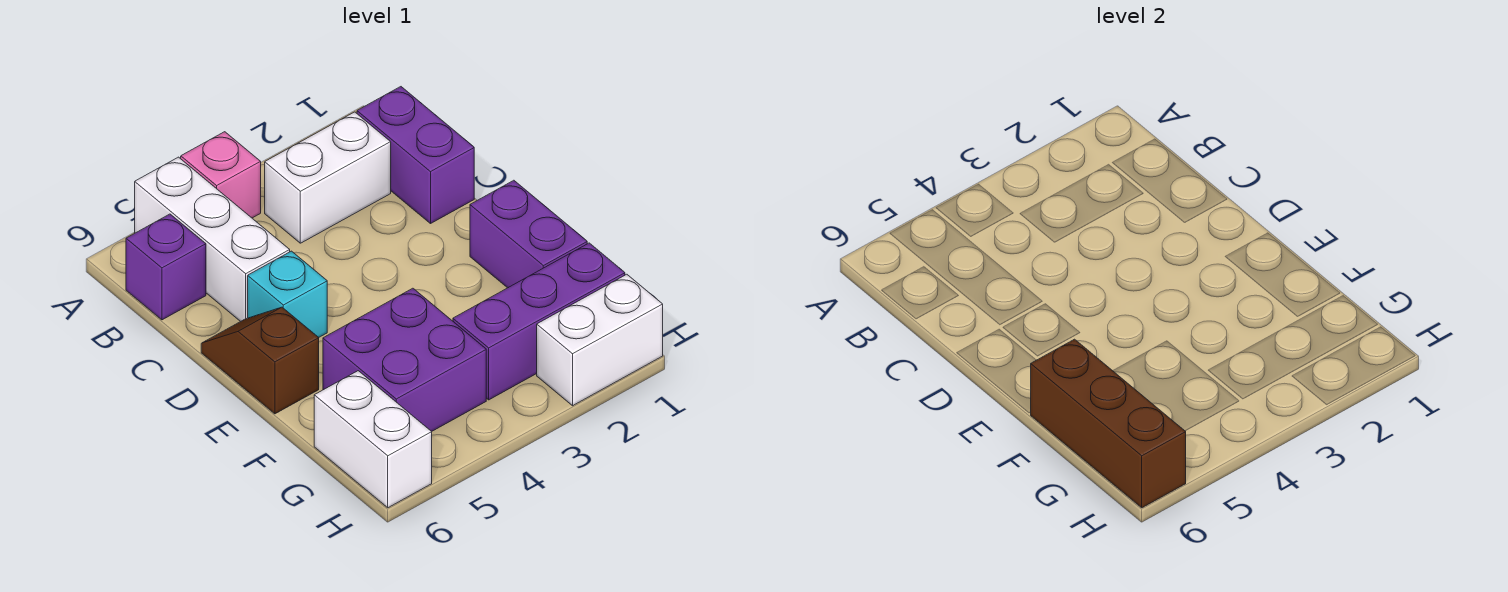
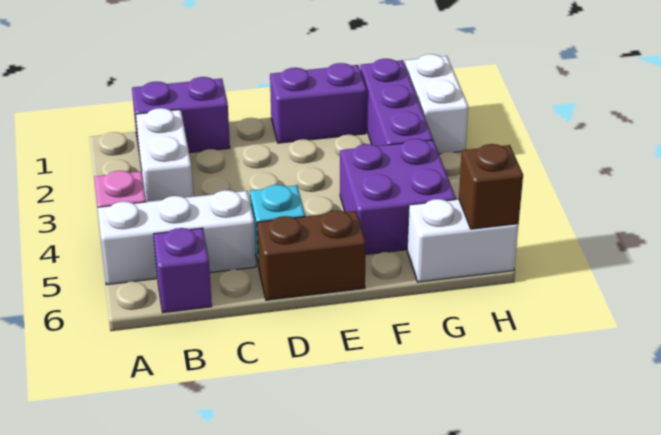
brown slope D6:E6 level 1 top E -> brown brick D6:E6 level 1
brown brick F6:H6 level 2 -> brown brick H6 level 2

